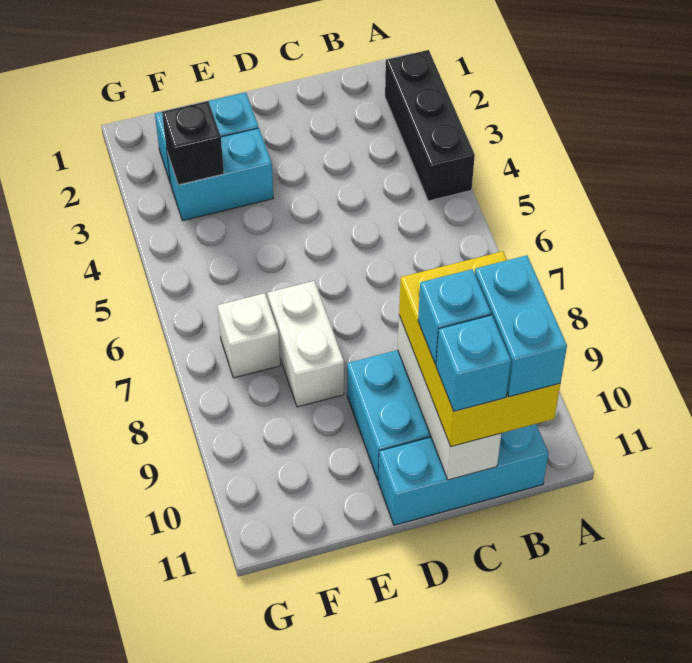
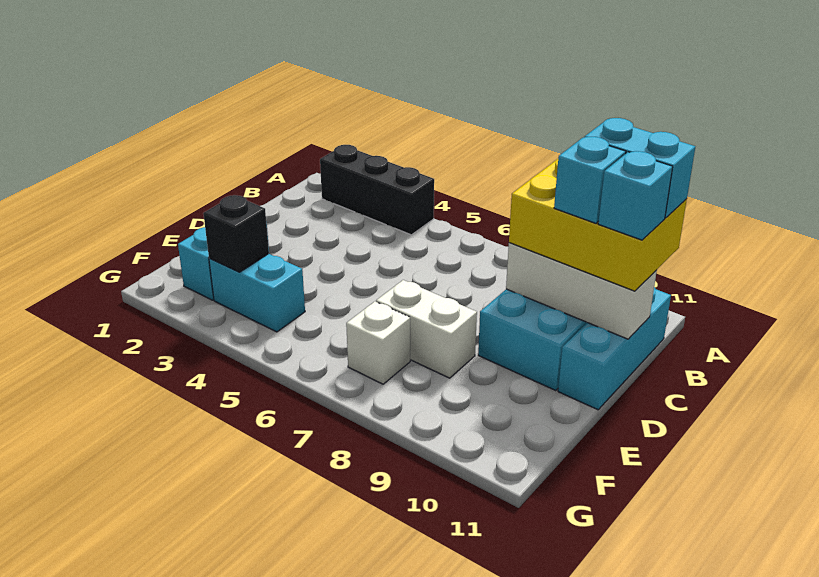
cyan brick E3:F3 level 1 -> cyan brick F3:F4 level 1

